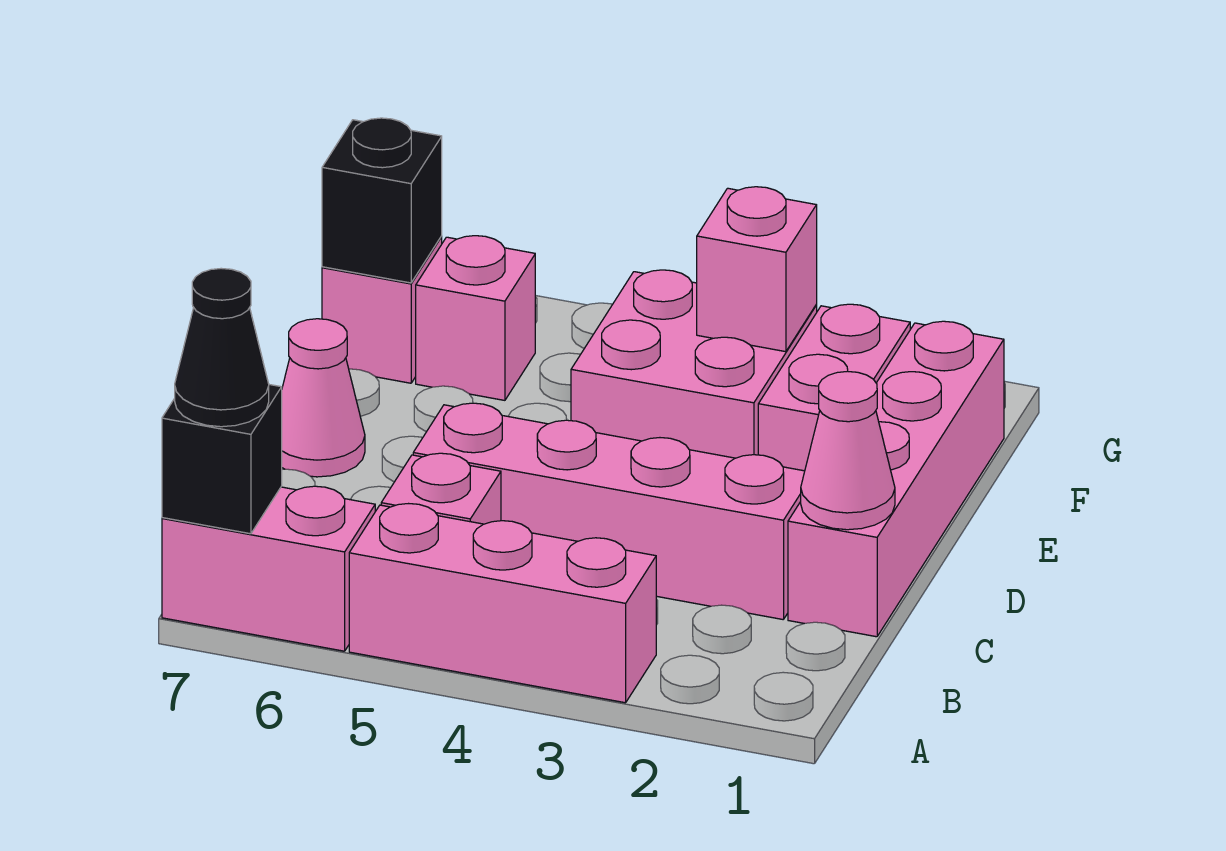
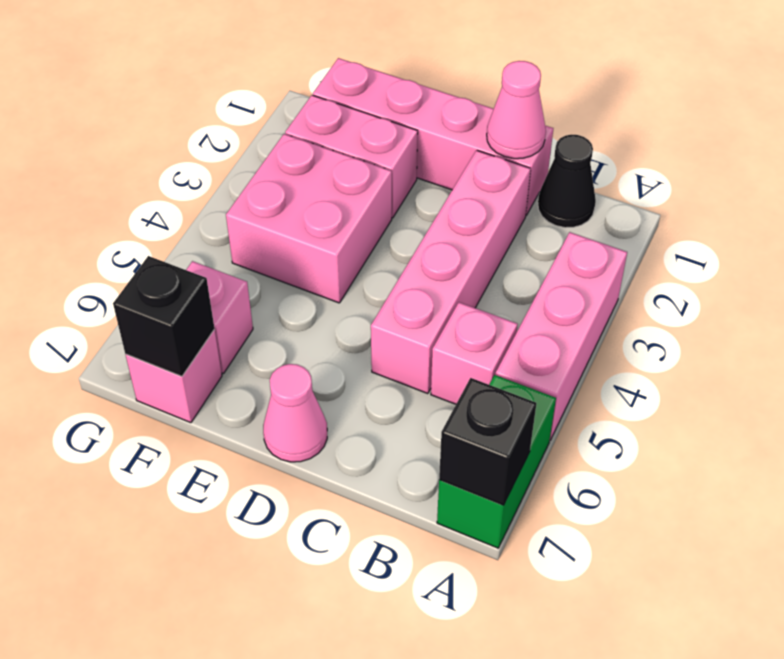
pink brick A6:A7 level 1 -> green brick A6:A7 level 1
black cone A7 level 3 -> black cone B1 level 1
pink brick F3 level 2 -> none

